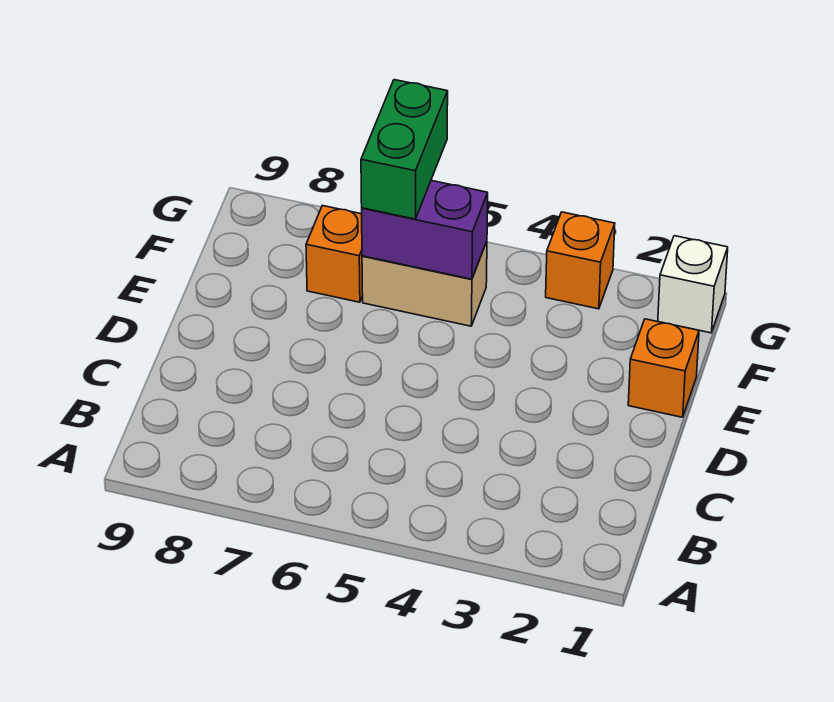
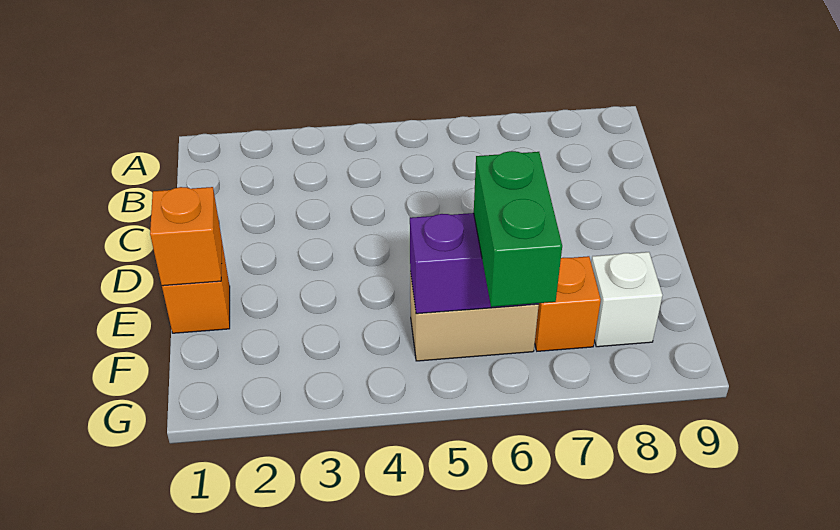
white brick G1 level 1 -> white brick F8 level 1
orange brick G3 level 1 -> orange brick E1 level 2

